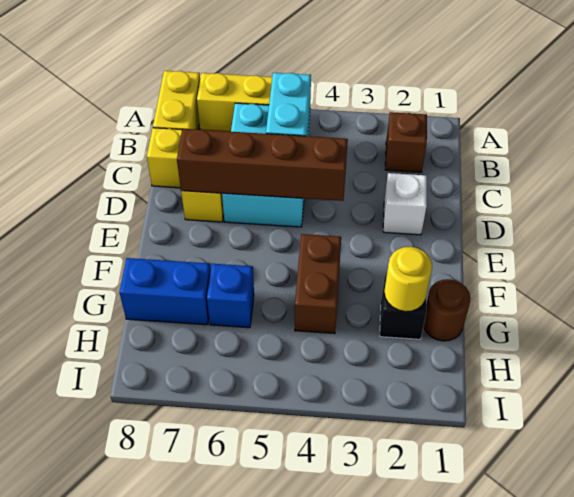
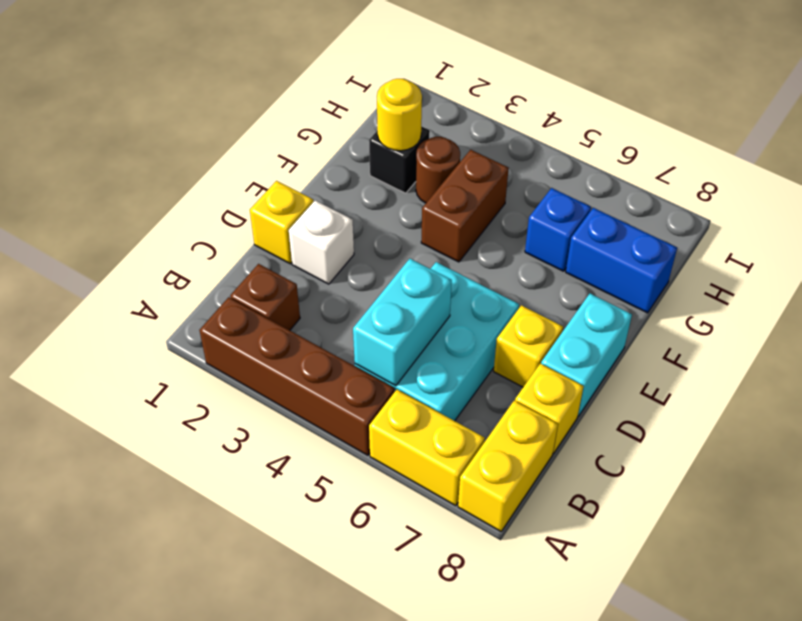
none -> yellow brick D1 level 1
brown brick D4:D7 level 2 -> brown brick A2:A5 level 1
none -> cyan brick D8:E8 level 1
brown round brick G1 level 1 -> brown round brick G3 level 1

